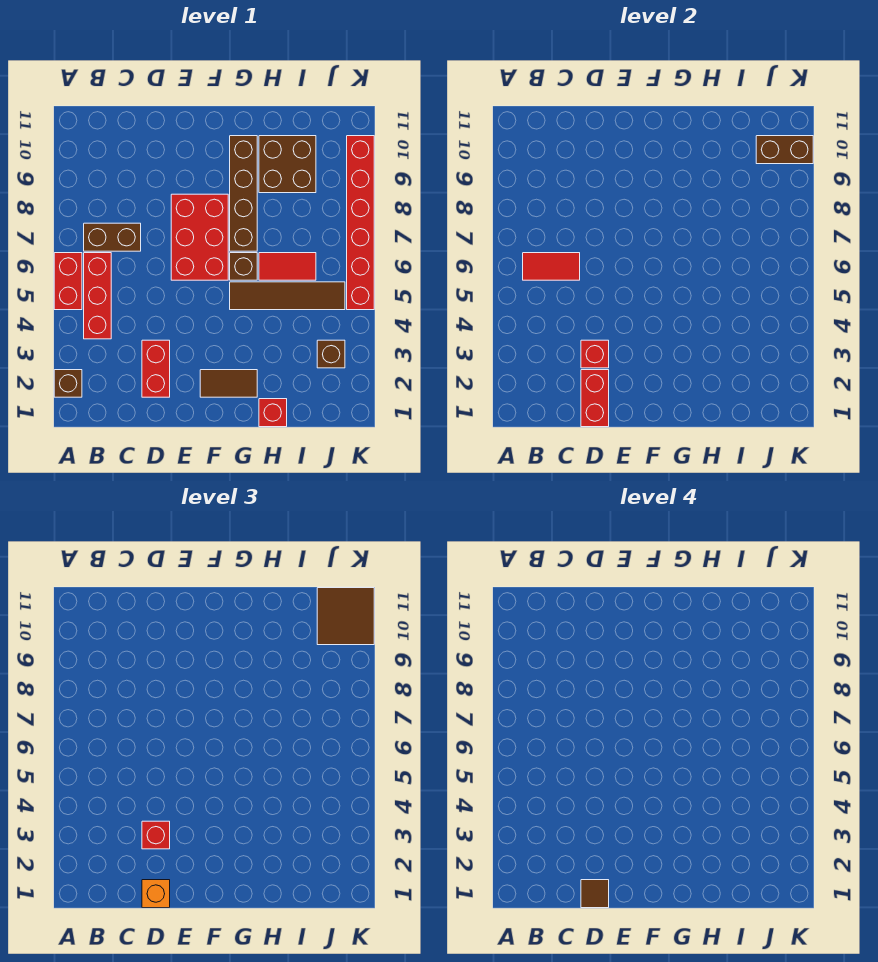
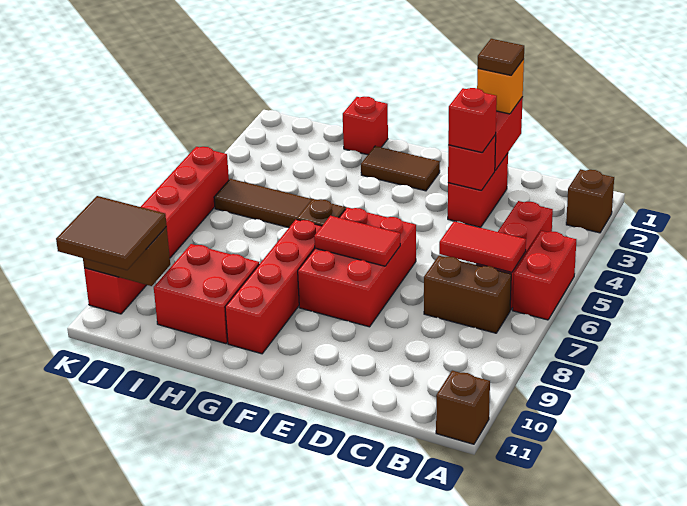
brown brick G7:G10 level 1 -> red brick G7:G10 level 1
red tile H6:I6 level 1 -> red tile E7:F7 level 2
brown brick H9:I10 level 1 -> red brick H9:I10 level 1
brown brick J3 level 1 -> brown brick A11 level 1

